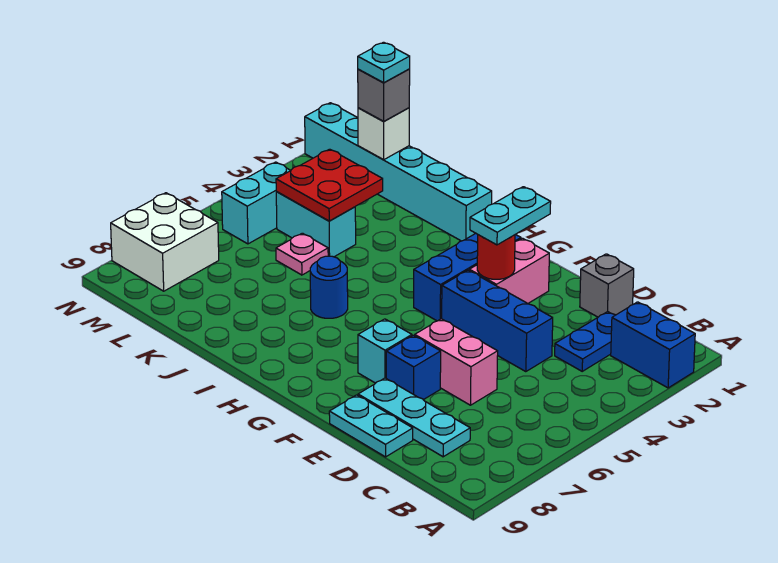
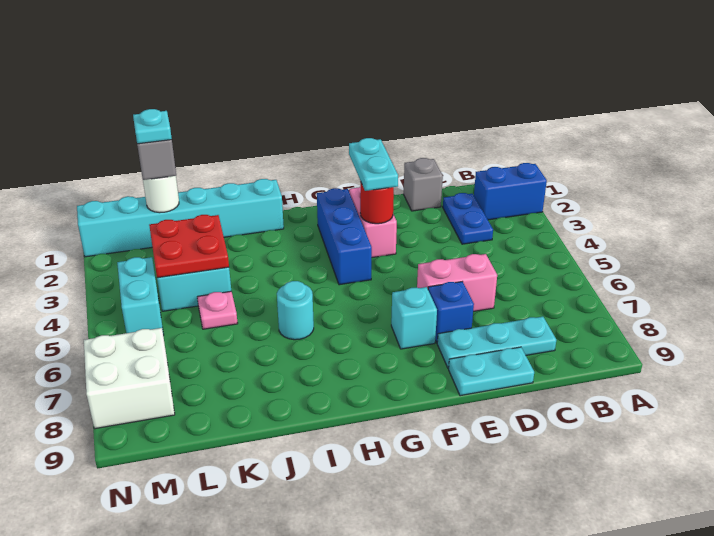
blue brick D4:F4 level 1 -> none
blue round brick I6 level 1 -> cyan round brick I6 level 1
white brick L1 level 2 -> white round brick L1 level 2

